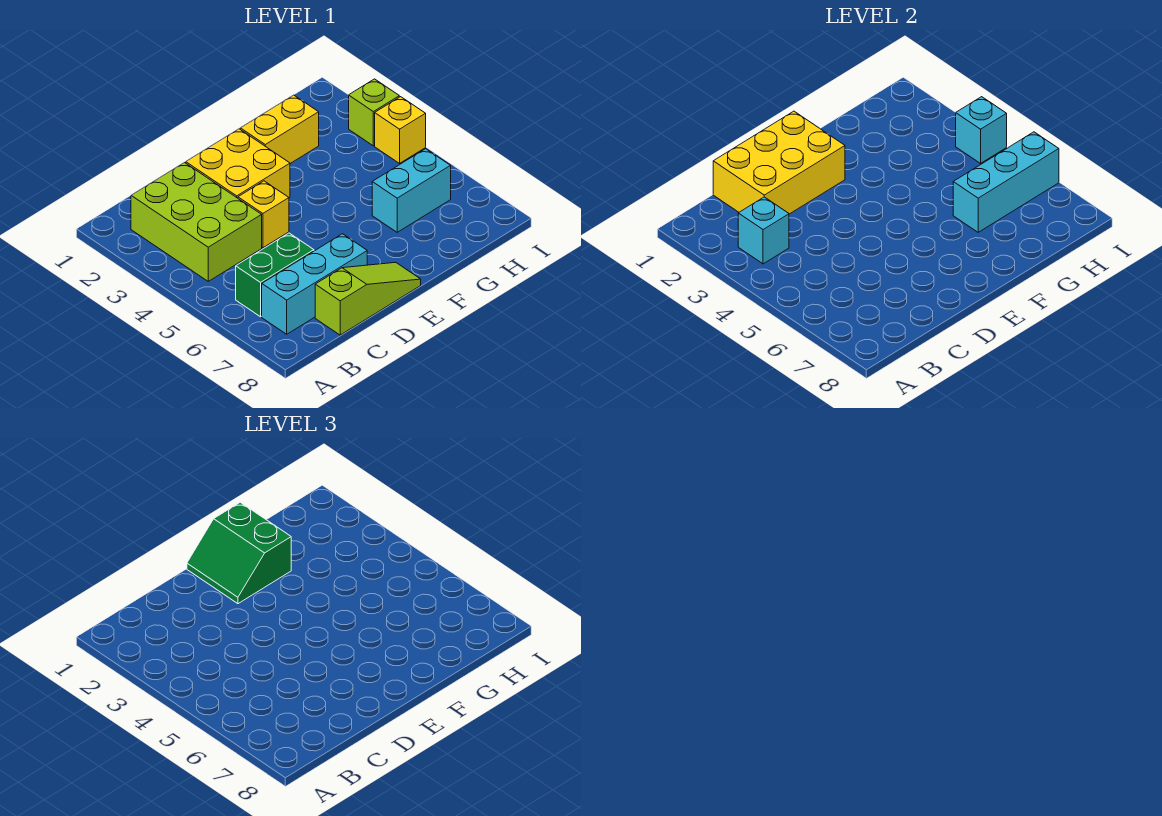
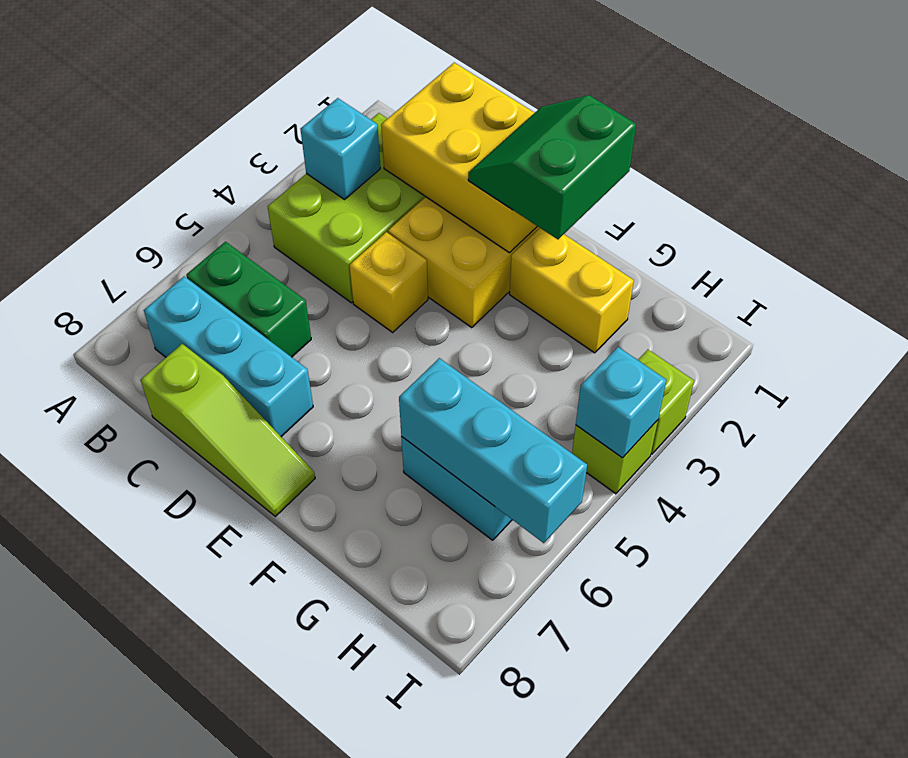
yellow brick I4 level 1 -> lime brick I4 level 1

